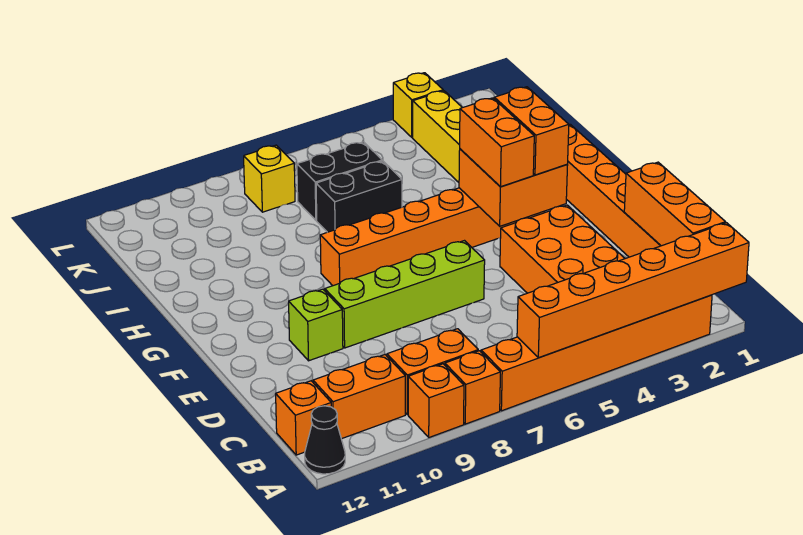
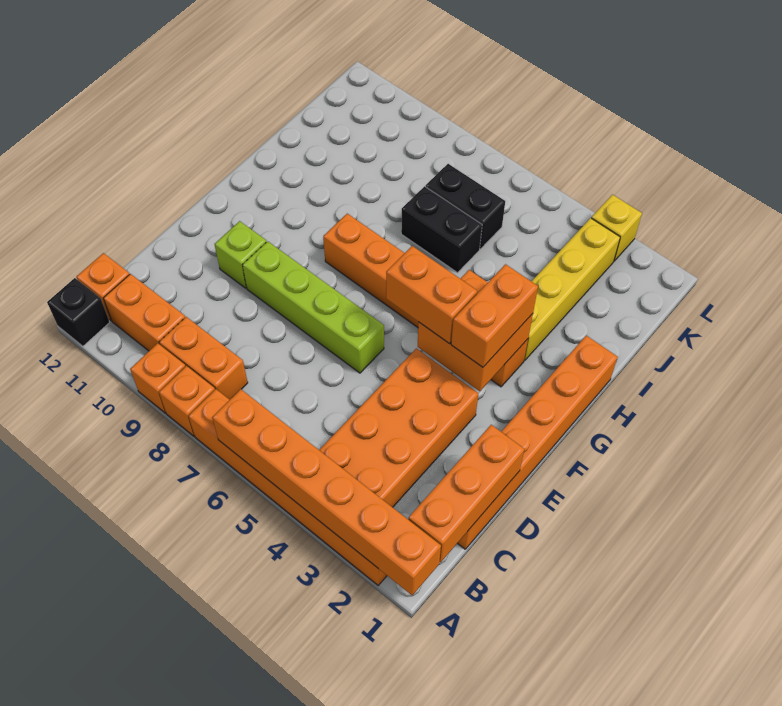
black cone A12 level 1 -> black brick A12 level 1
orange brick F4:G4 level 3 -> orange brick F4:F5 level 3
yellow brick K8 level 1 -> none

